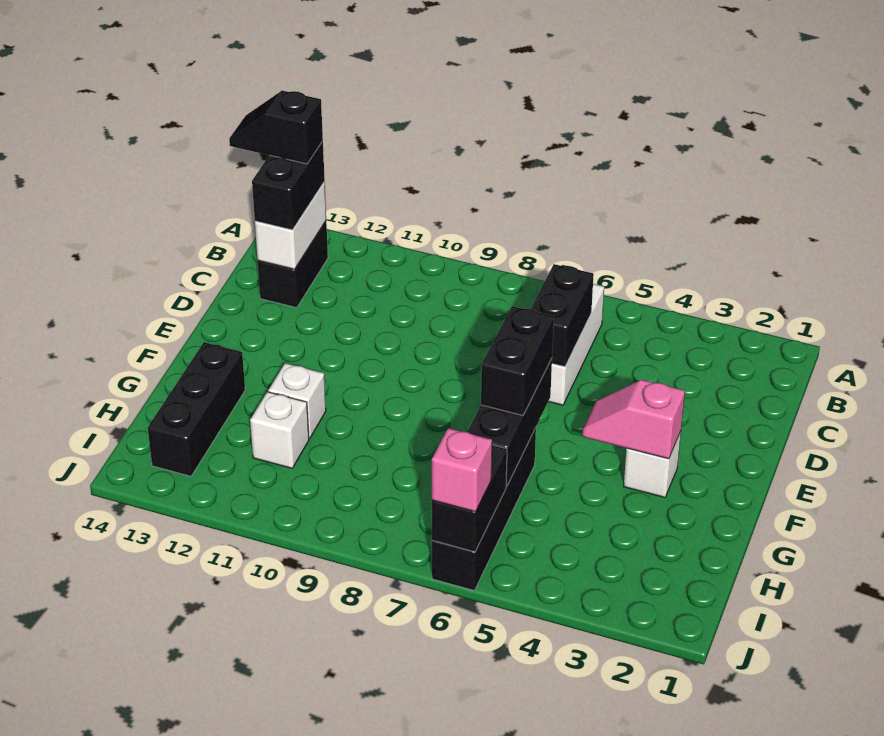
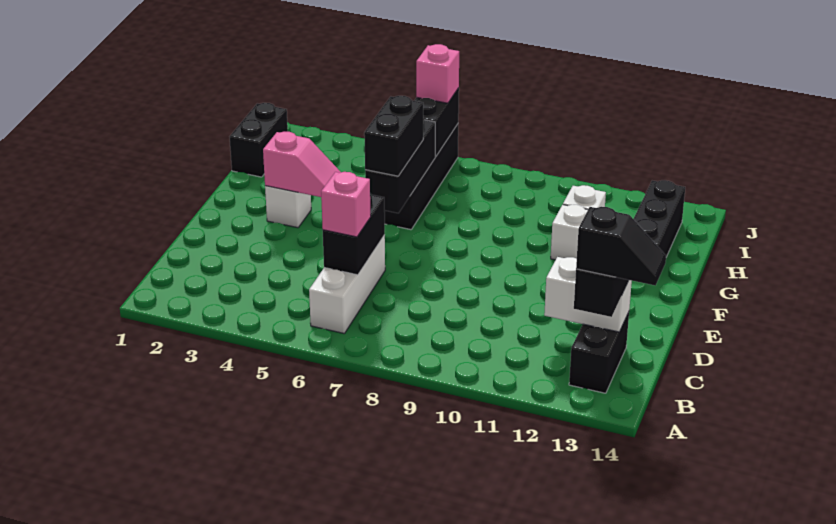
white brick B13:C13 level 2 -> white brick C12:C13 level 2
none -> pink brick C6 level 3
none -> black brick H1:I1 level 1

